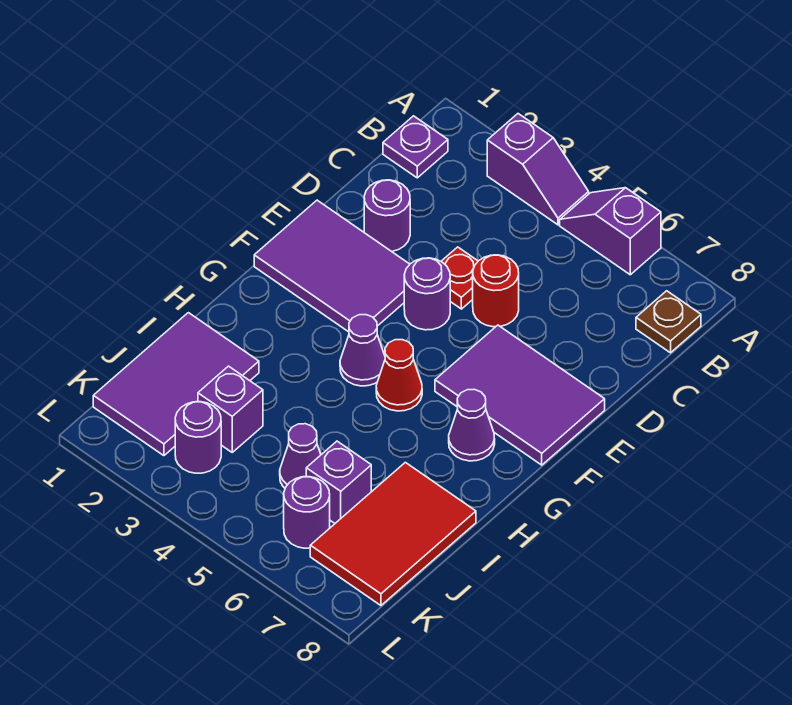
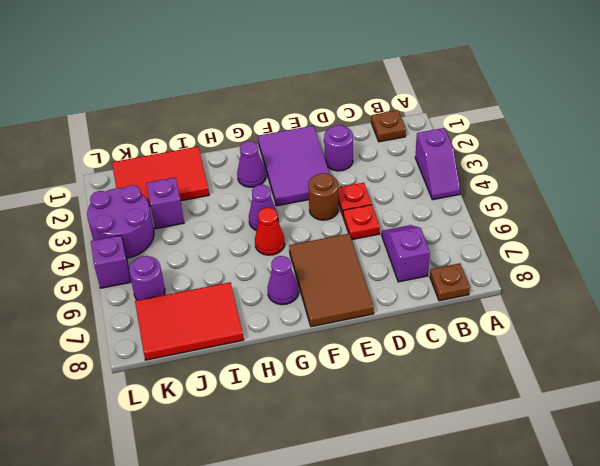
purple slope A5:A6 level 1 top 6 -> purple slope C6:C7 level 1 top 7
purple plate B1 level 1 -> brown plate B1 level 1
red round brick D5 level 1 -> red plate D5 level 1
purple round brick E4 level 1 -> brown round brick E4 level 1
purple tile E6:F8 level 1 -> brown tile E6:F8 level 1
purple tile I1:K2 level 1 -> red tile I1:K2 level 1
purple cone J5 level 1 -> purple cone G2 level 1
purple brick J6 level 1 -> purple brick L5 level 1
purple round brick K3 level 1 -> purple round brick K3:L4 level 1

